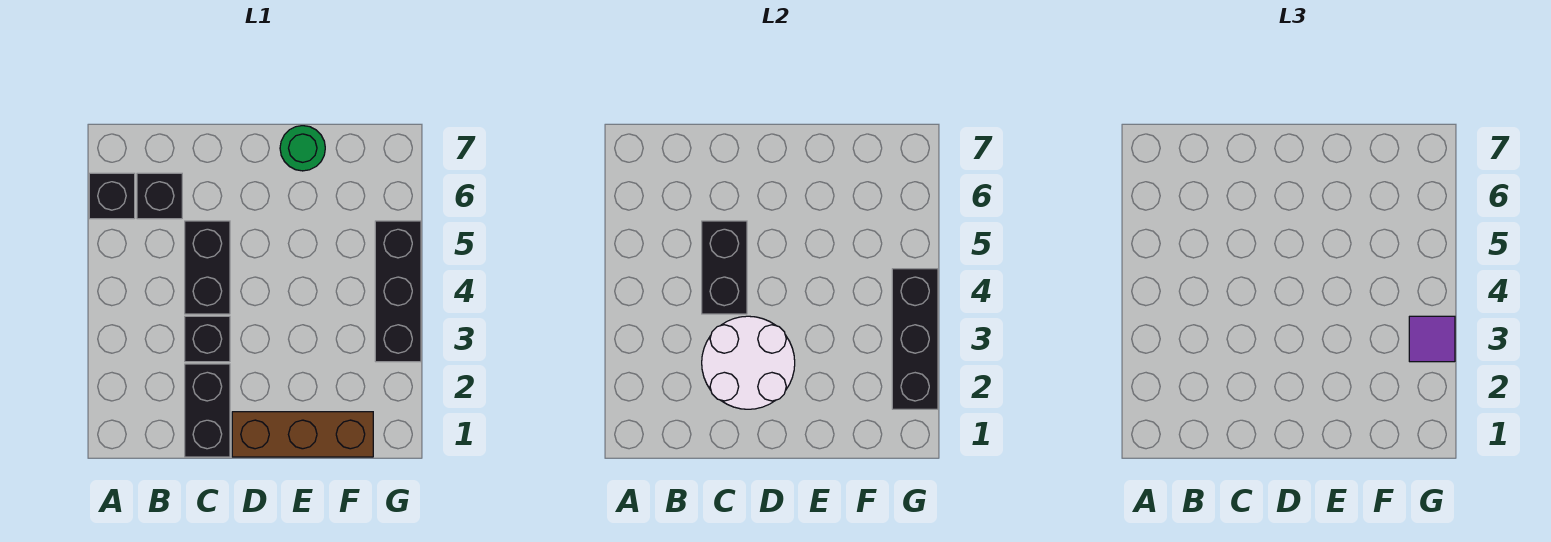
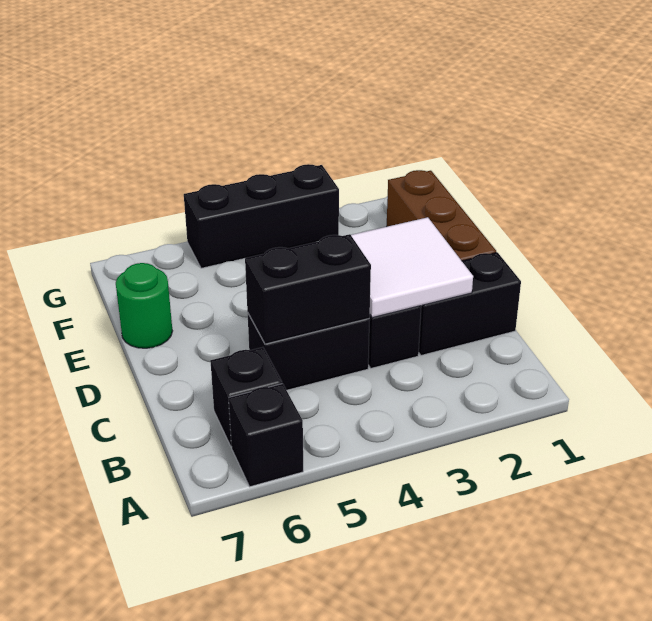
white round brick C2:D3 level 2 -> white tile C2:D3 level 2
black brick G2:G4 level 2 -> none
purple tile G3 level 3 -> none

